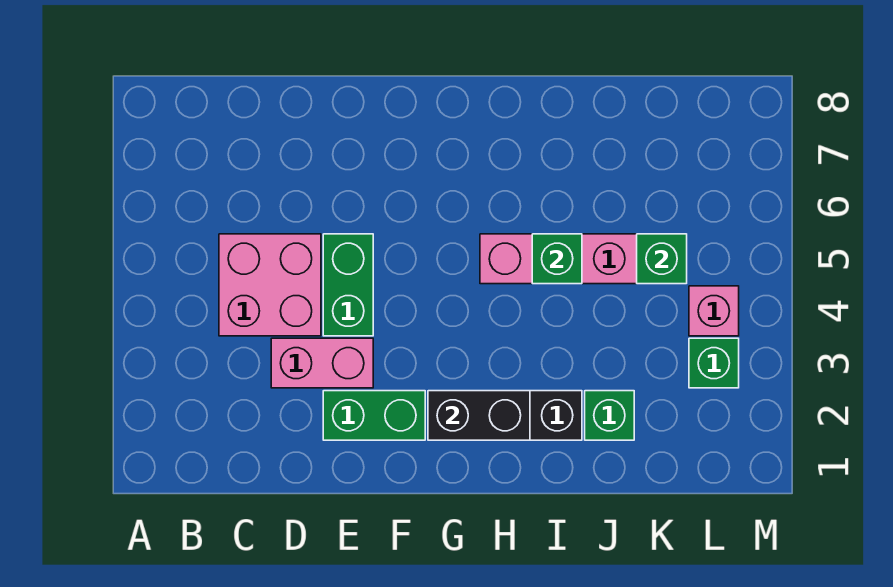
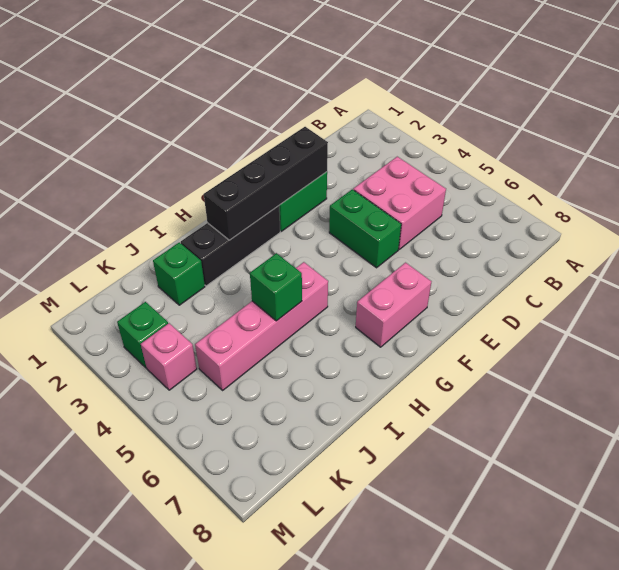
pink brick D3:E3 level 1 -> pink brick F7:G7 level 1
black brick G2:H2 level 2 -> black brick E2:H2 level 2
green brick K5 level 2 -> none

